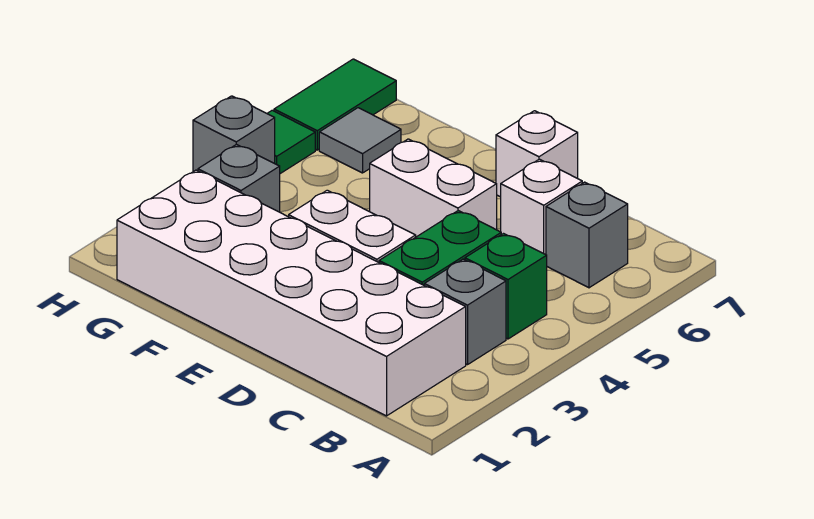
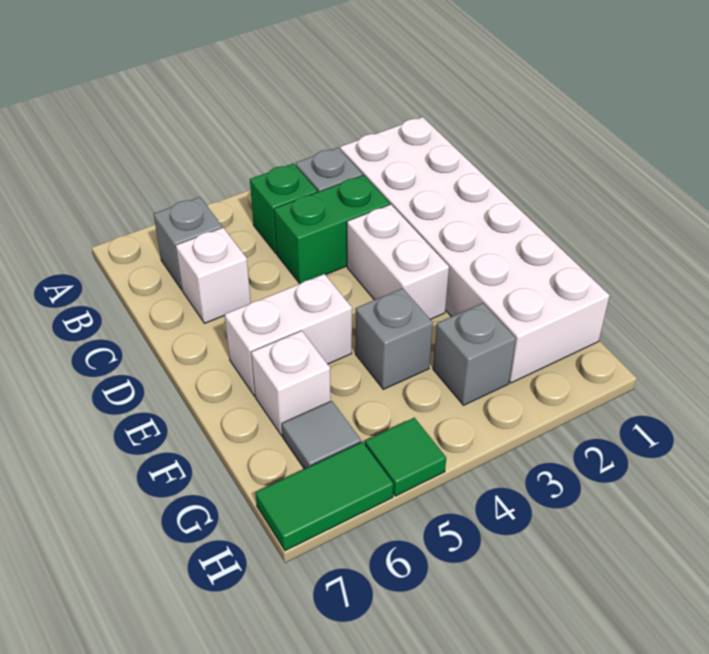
white brick D5:E5 level 1 -> white brick E5:E6 level 1
white brick D7 level 1 -> white brick F6 level 1
grey brick H4 level 1 -> grey brick F4 level 1

